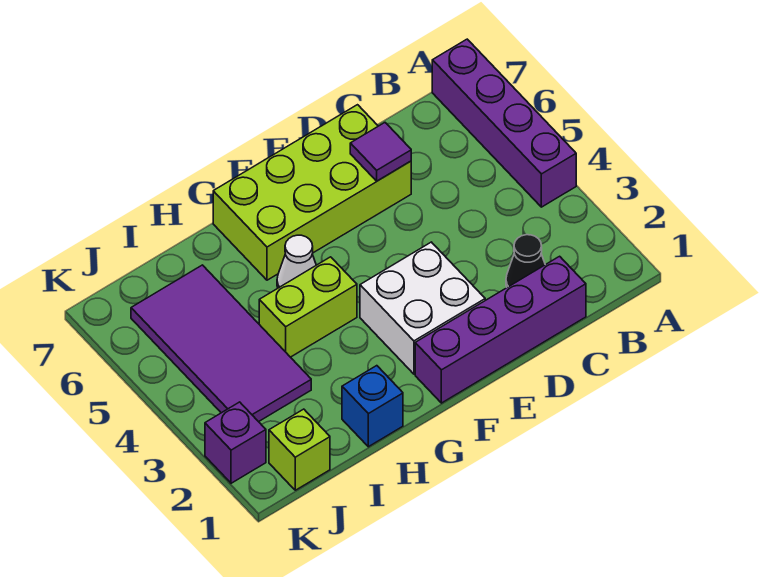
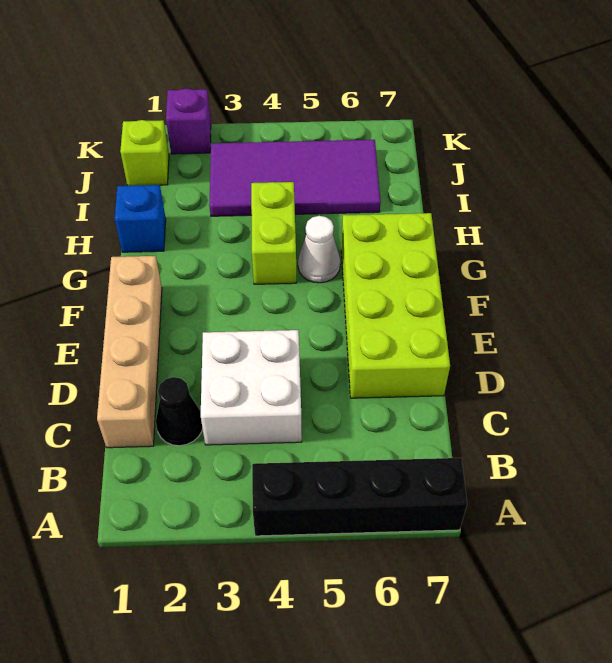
purple brick A4:A7 level 1 -> black brick A4:A7 level 1
purple brick C1:F1 level 1 -> tan brick C1:F1 level 1
purple tile D6 level 2 -> none
white brick E2:F3 level 1 -> white brick C3:D4 level 1

